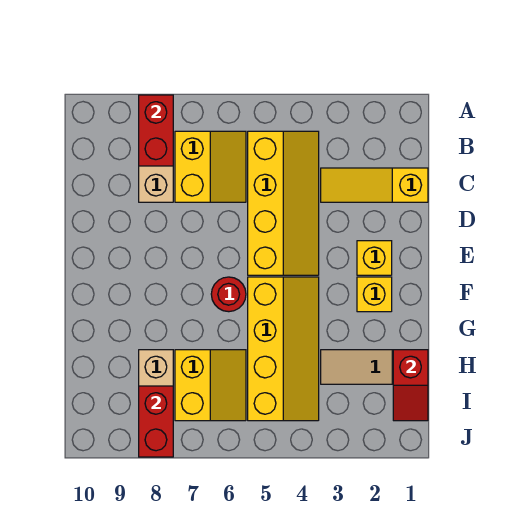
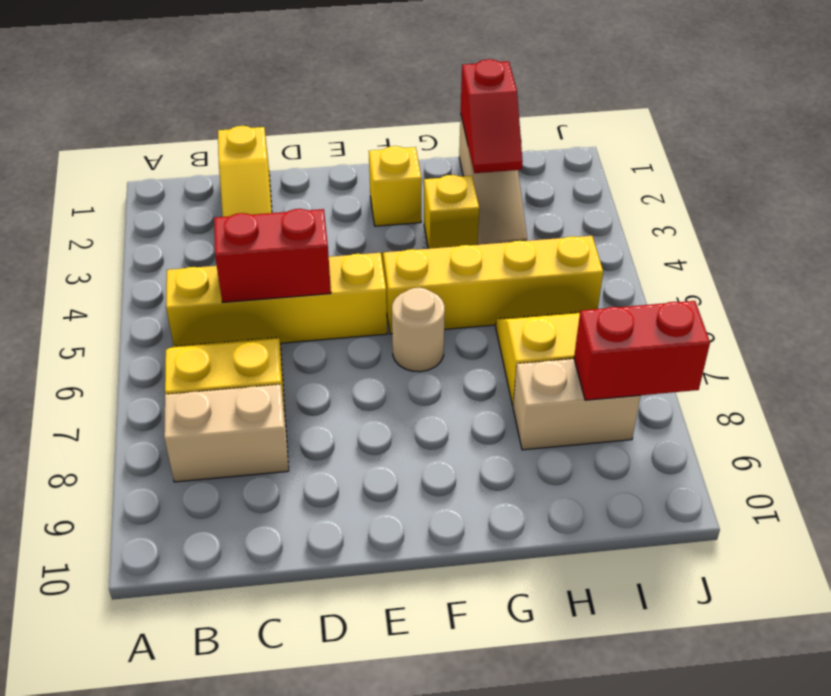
red brick A8:B8 level 2 -> red brick C5:D5 level 2
yellow brick E2 level 1 -> yellow brick G3 level 1
red round brick F6 level 1 -> tan round brick F6 level 1
red slope H1:I1 level 2 top H -> red slope H1:H2 level 2 top 1

